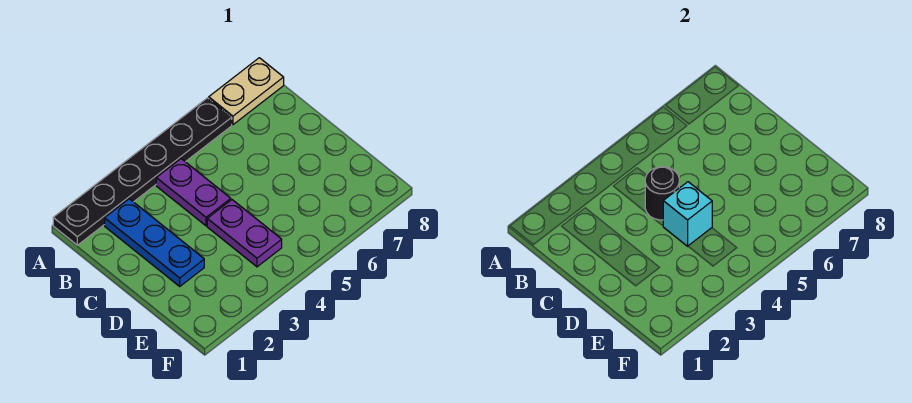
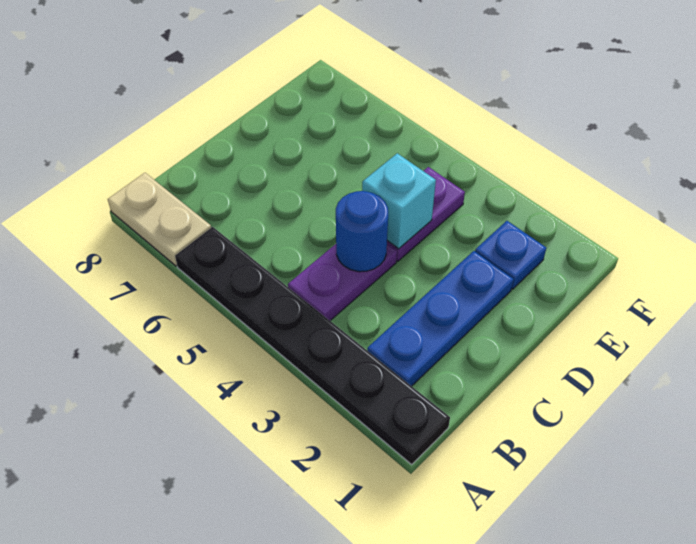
black round brick C4 level 2 -> blue round brick C4 level 2
none -> blue plate E2 level 1

